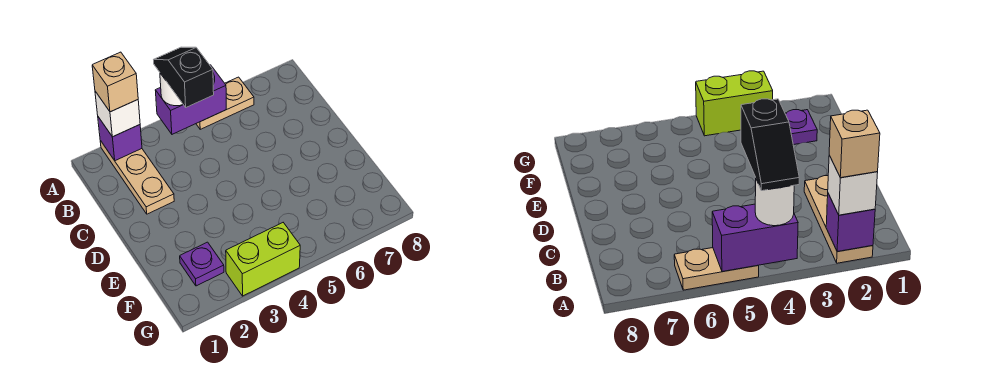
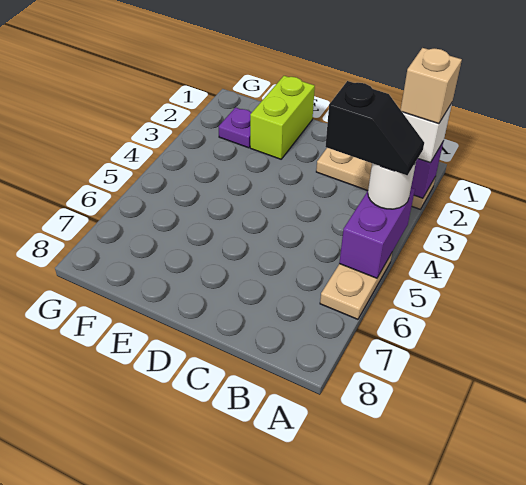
lime brick G3:G4 level 1 -> lime brick E1:E2 level 1

